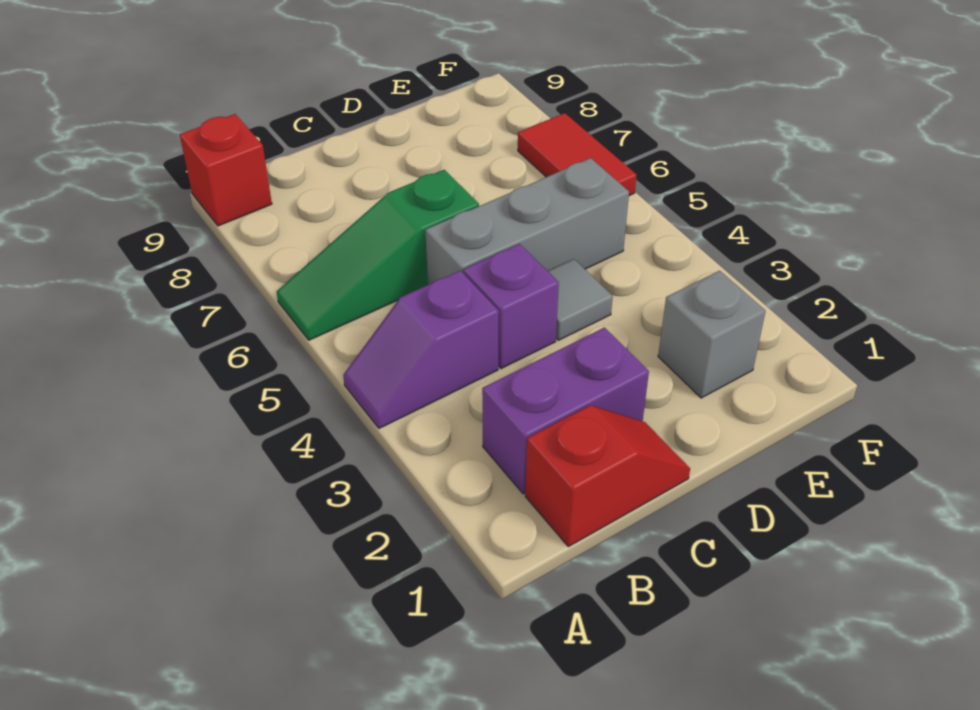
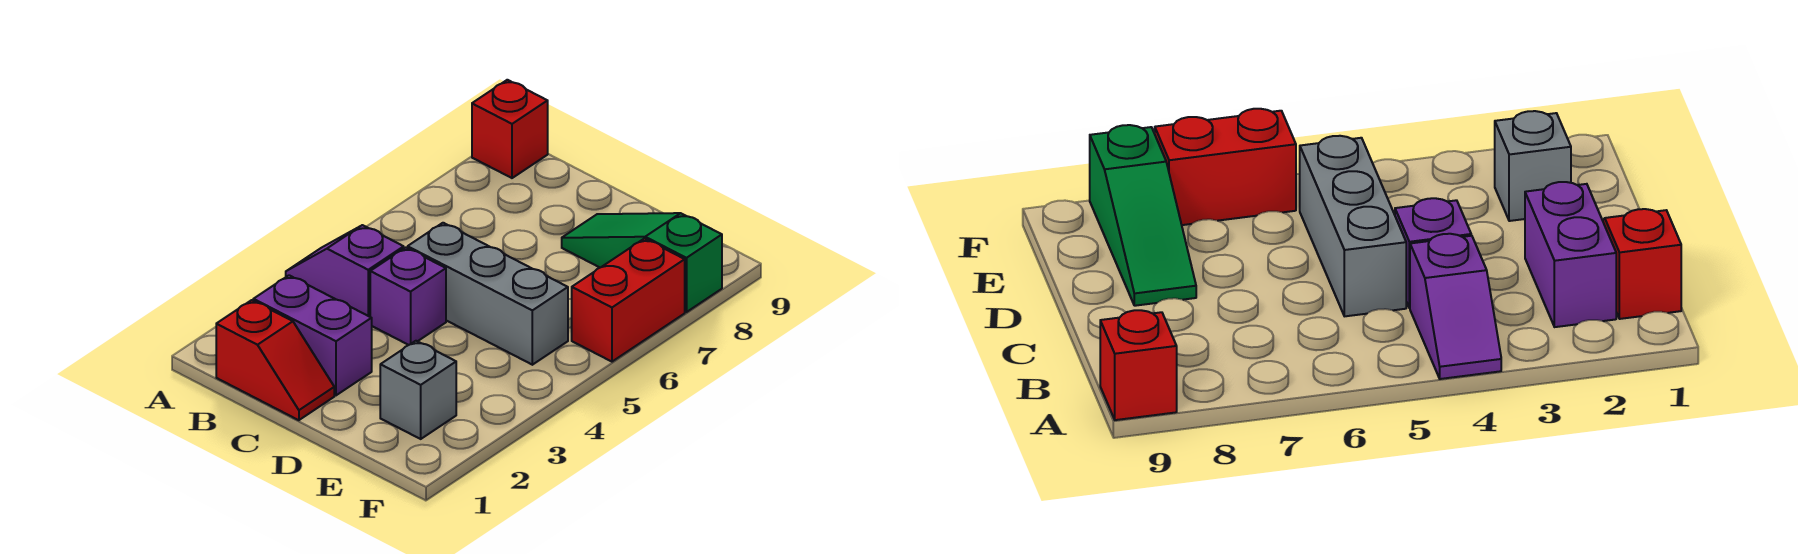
green slope A6:C6 level 1 top C -> green slope D8:F8 level 1 top F
grey tile D4 level 1 -> none
red tile F6:F7 level 1 -> red brick F6:F7 level 1

